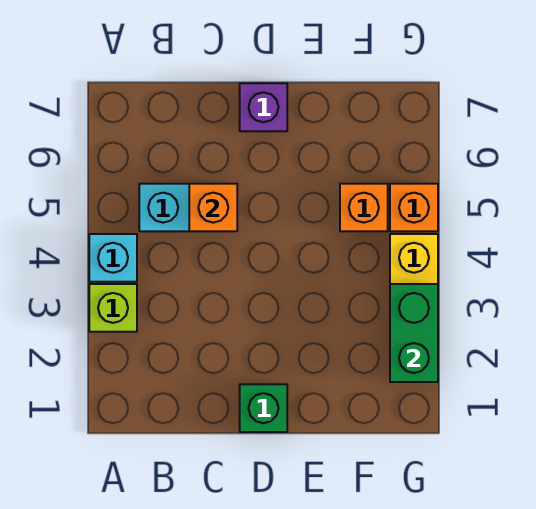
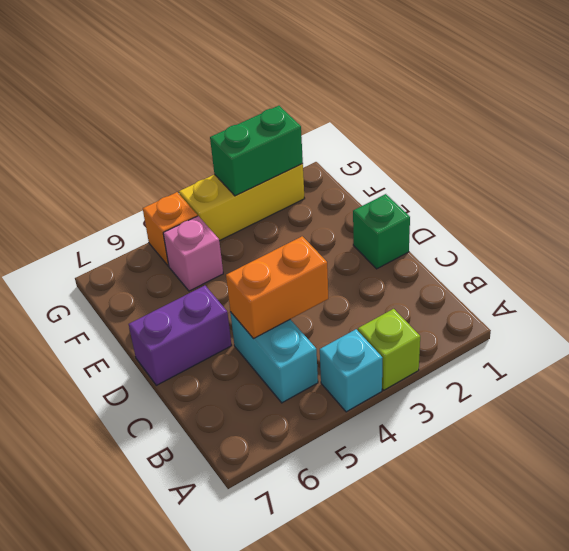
orange brick C5 level 2 -> orange brick C4:C5 level 2
purple brick D7 level 1 -> purple brick D6:D7 level 1
orange brick F5 level 1 -> pink brick F5 level 1

